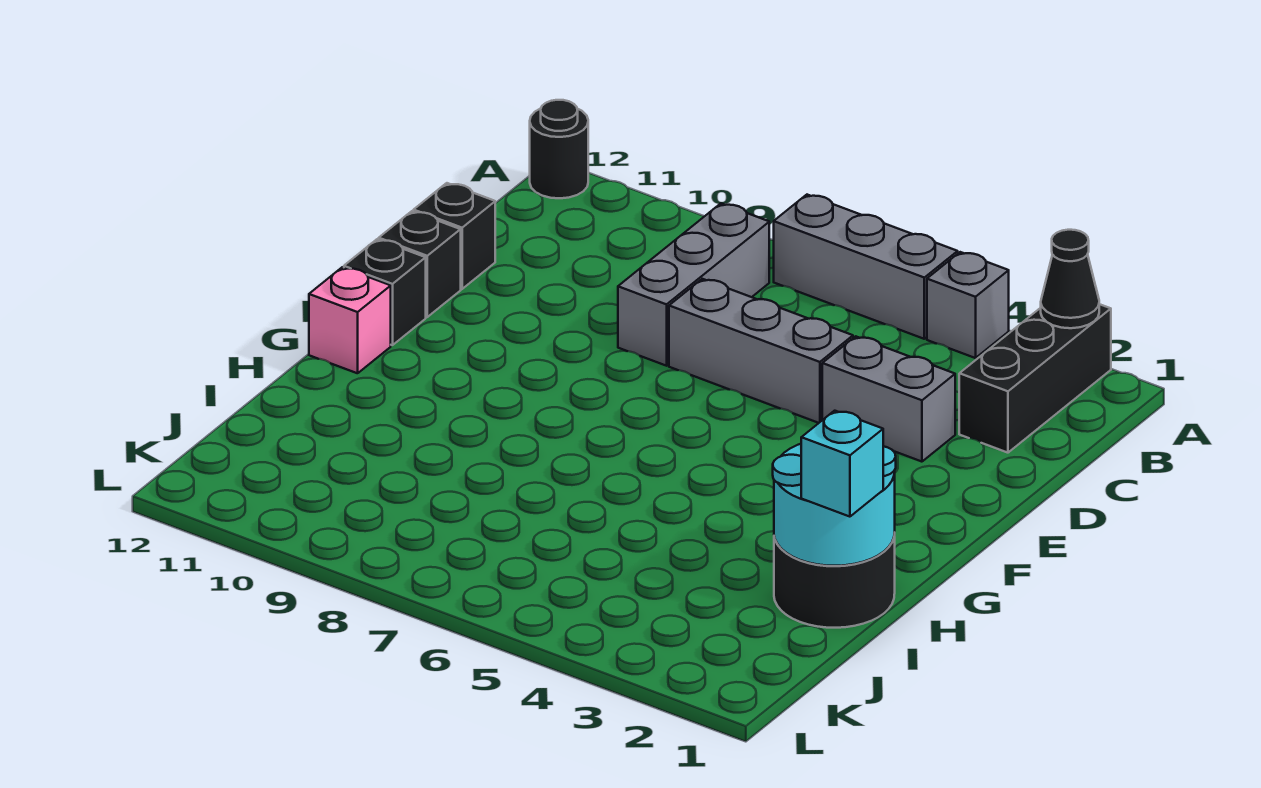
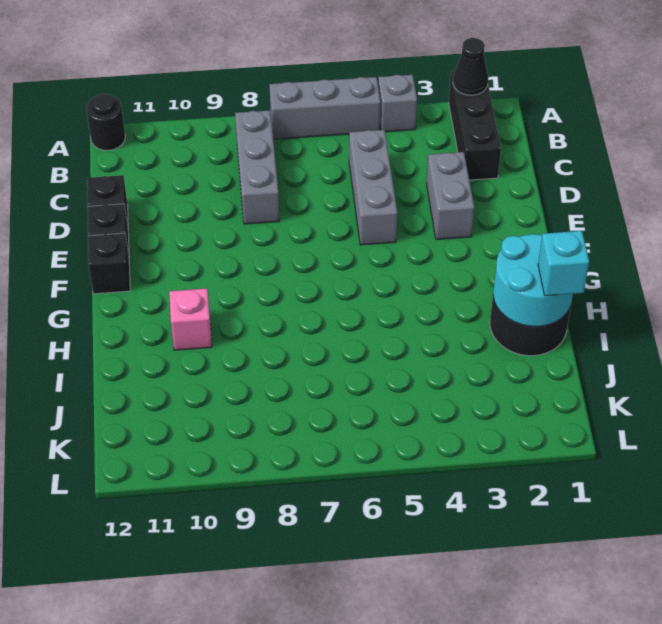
grey brick D3:D4 level 1 -> grey brick D3:E3 level 1
grey brick D5:D7 level 1 -> grey brick C5:E5 level 1
pink brick G12 level 1 -> pink brick H10 level 1

